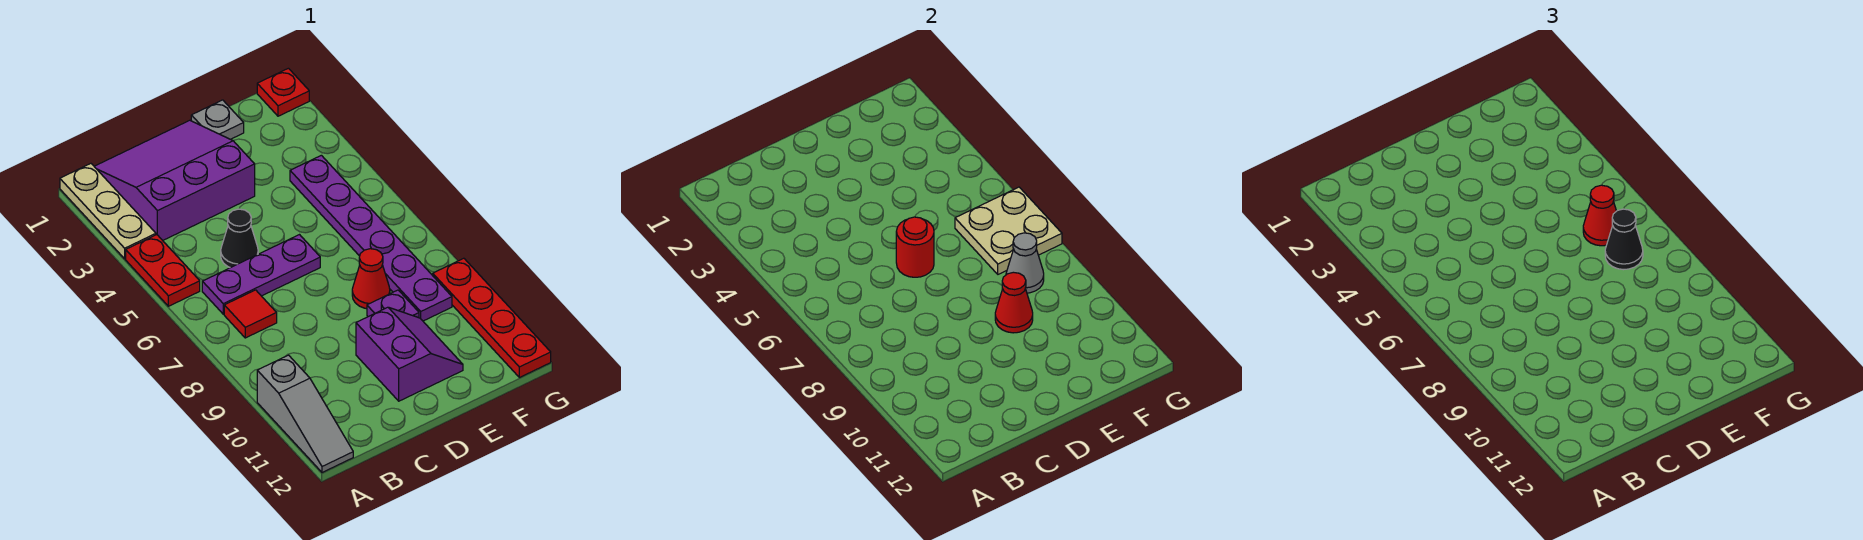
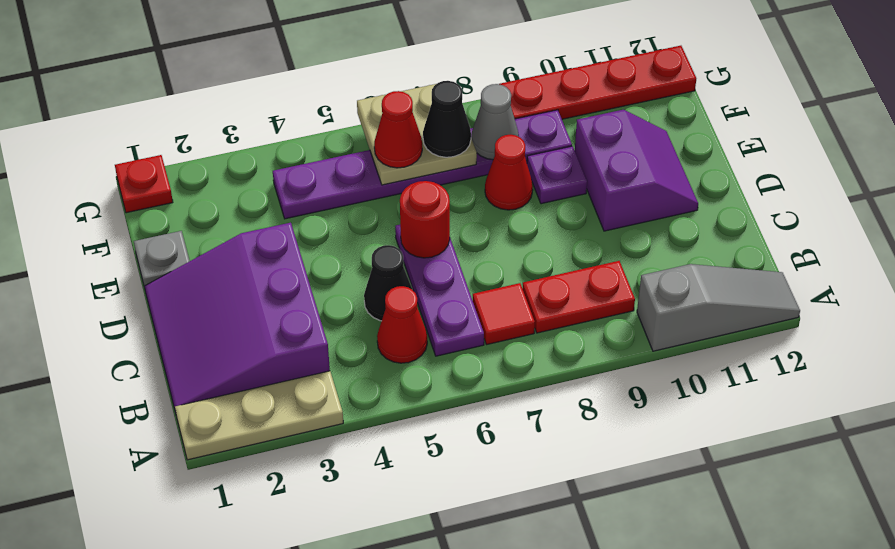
red plate A4:A5 level 1 -> red plate B8:B9 level 1
purple slope D10:E11 level 1 top D -> purple slope D10:E11 level 1 top 10
red cone E9 level 2 -> red cone B5 level 1

